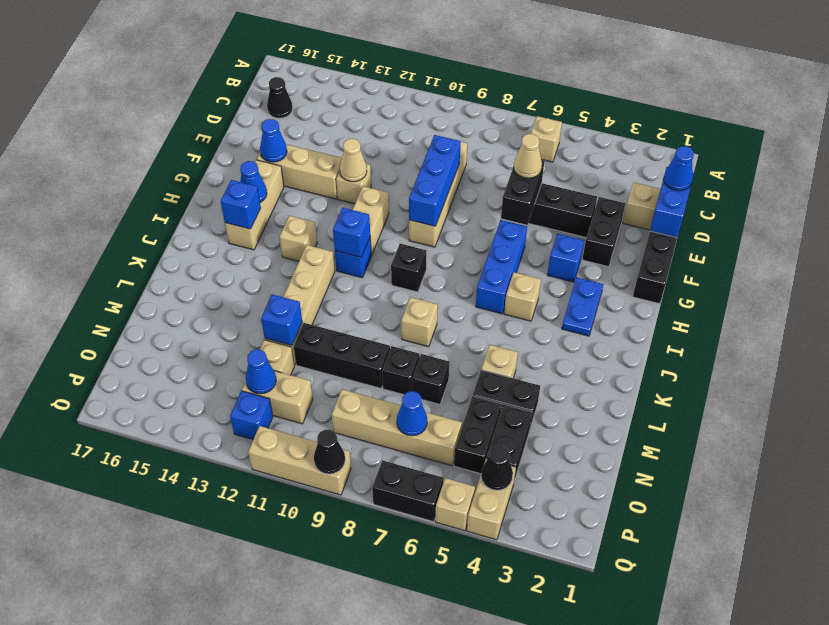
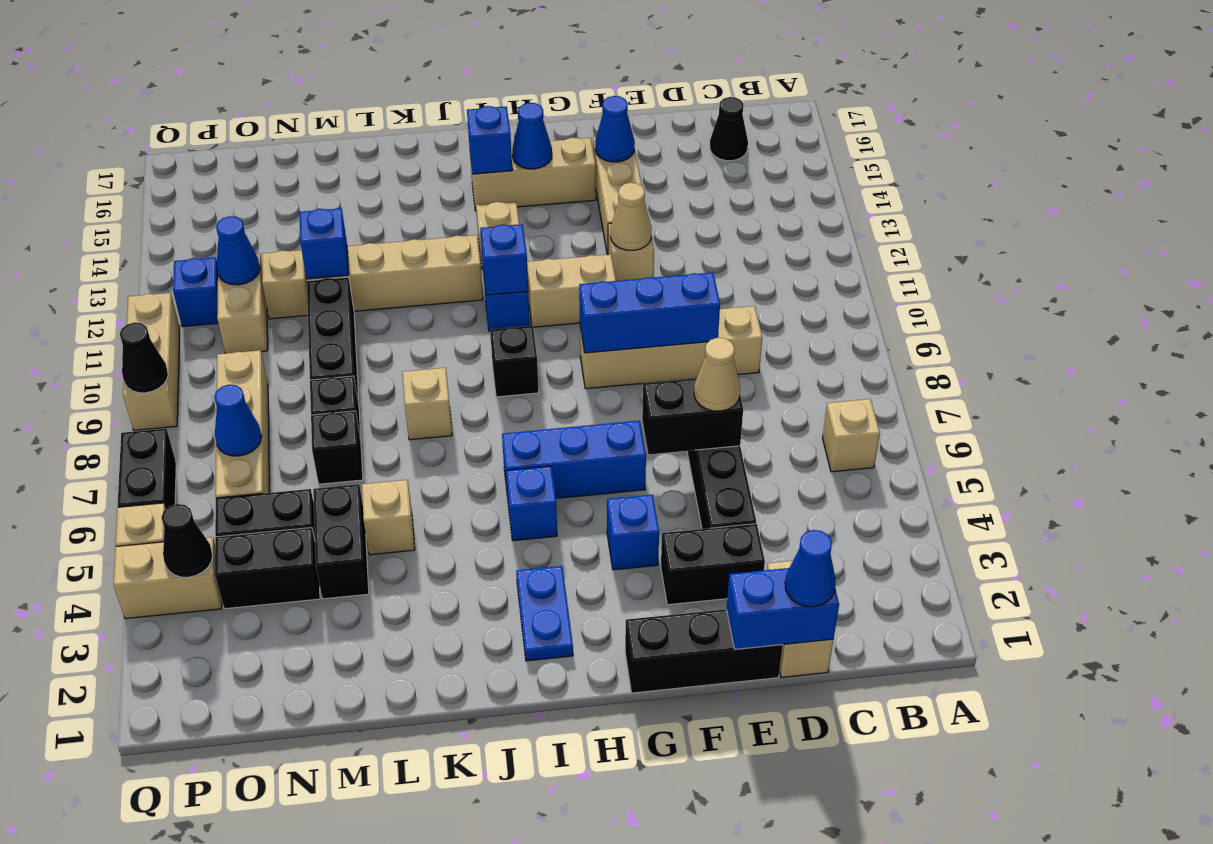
blue plate H3:I3 level 1 -> blue plate I2:I3 level 1
tan brick I5 level 1 -> blue brick I5 level 1

